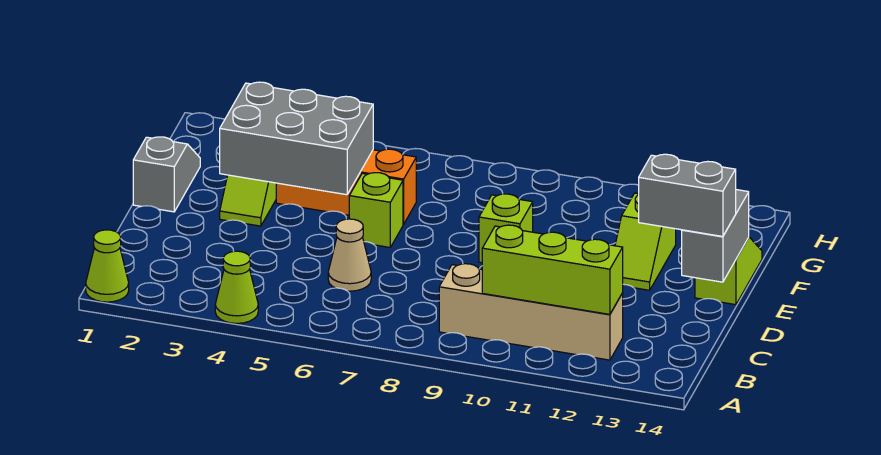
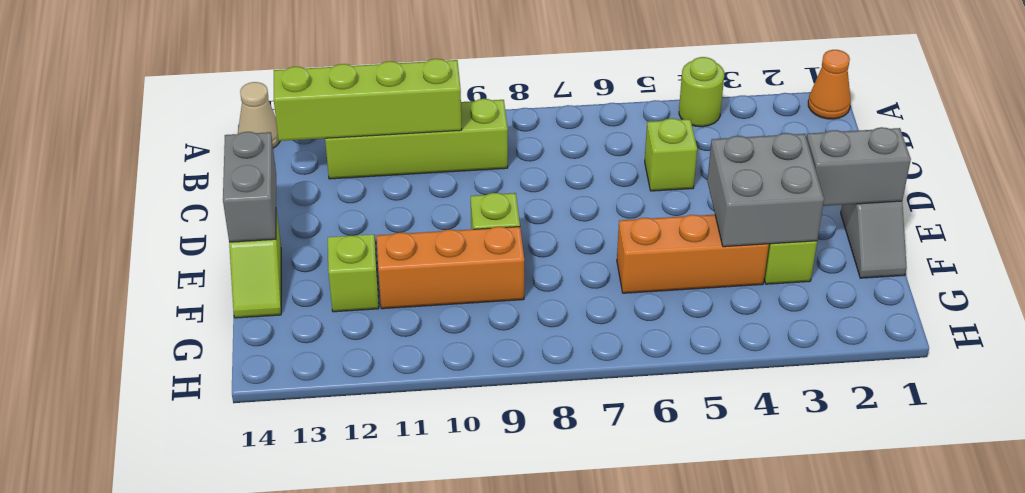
lime cone A1 level 1 -> orange cone A1 level 1
lime cone A4 level 1 -> lime round brick A4 level 1
tan brick B9:B12 level 1 -> lime brick B9:B12 level 1
lime brick B10:B12 level 2 -> lime brick B10:B13 level 2
tan cone C6 level 1 -> tan cone A14 level 1
grey brick D13:D14 level 3 -> grey brick E1:E2 level 2
grey brick E3:F5 level 2 -> grey brick E3:F4 level 2
lime brick E6 level 1 -> lime brick C5 level 1
none -> orange brick F9:F11 level 1

